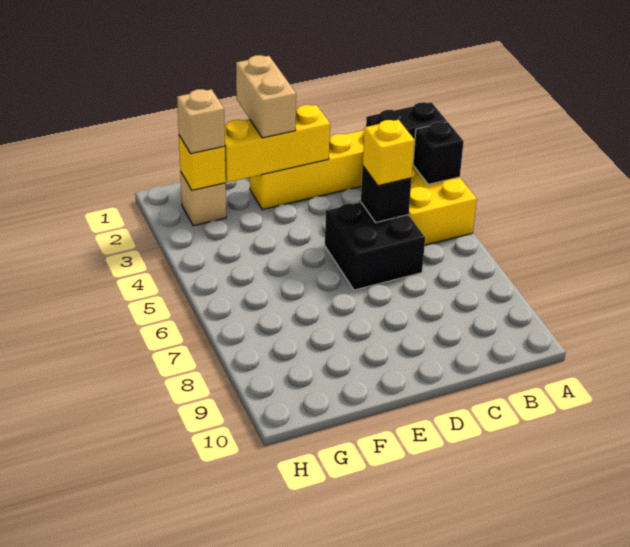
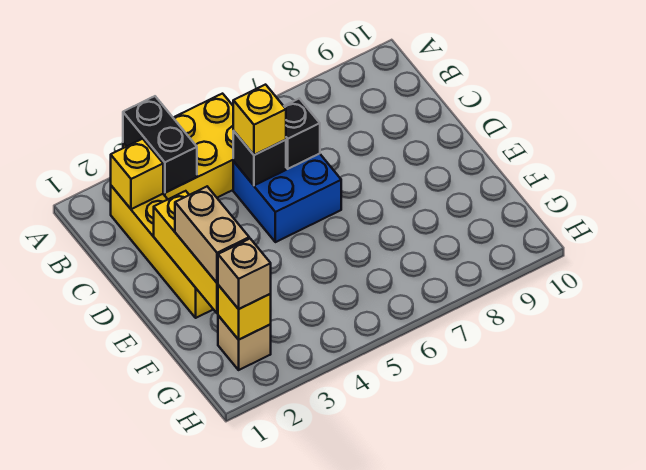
black brick A4 level 2 -> black brick C6 level 2
none -> yellow brick B2 level 2
black brick C5:D6 level 1 -> blue brick C5:D6 level 1
tan brick E1:E2 level 3 -> tan brick E2:F2 level 3

